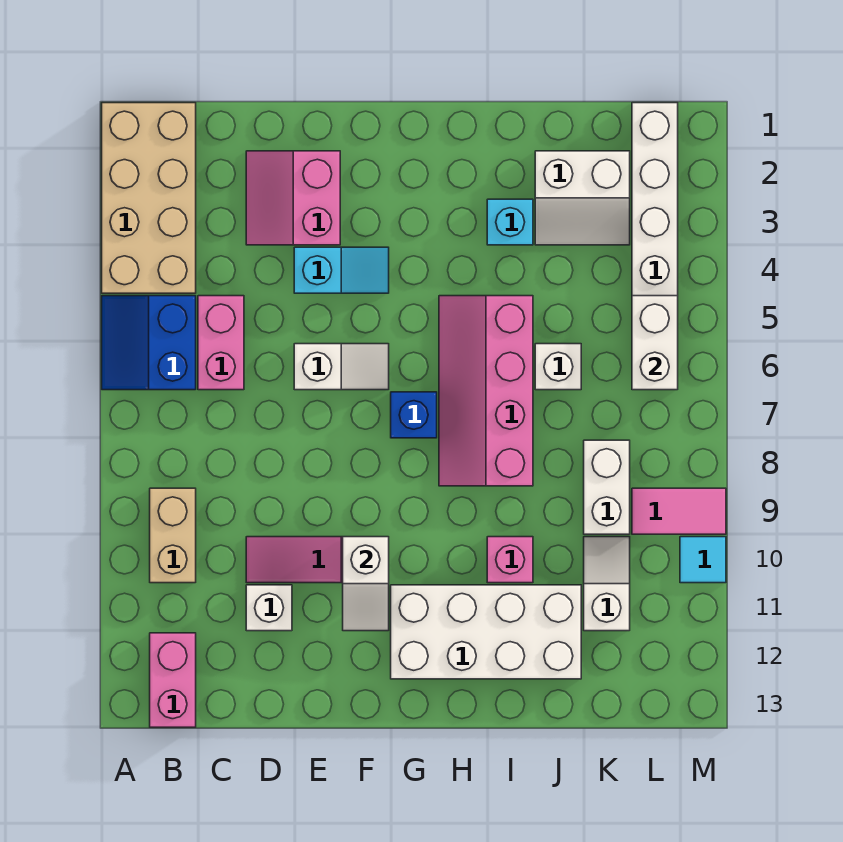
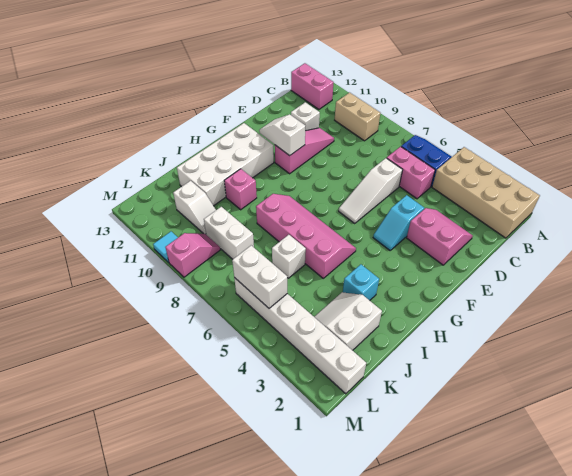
white slope E6:F6 level 1 top E -> white slope D6:F6 level 1 top D
blue brick G7 level 1 -> none
pink tile L9:M9 level 1 -> pink slope L9:M9 level 1 top M

